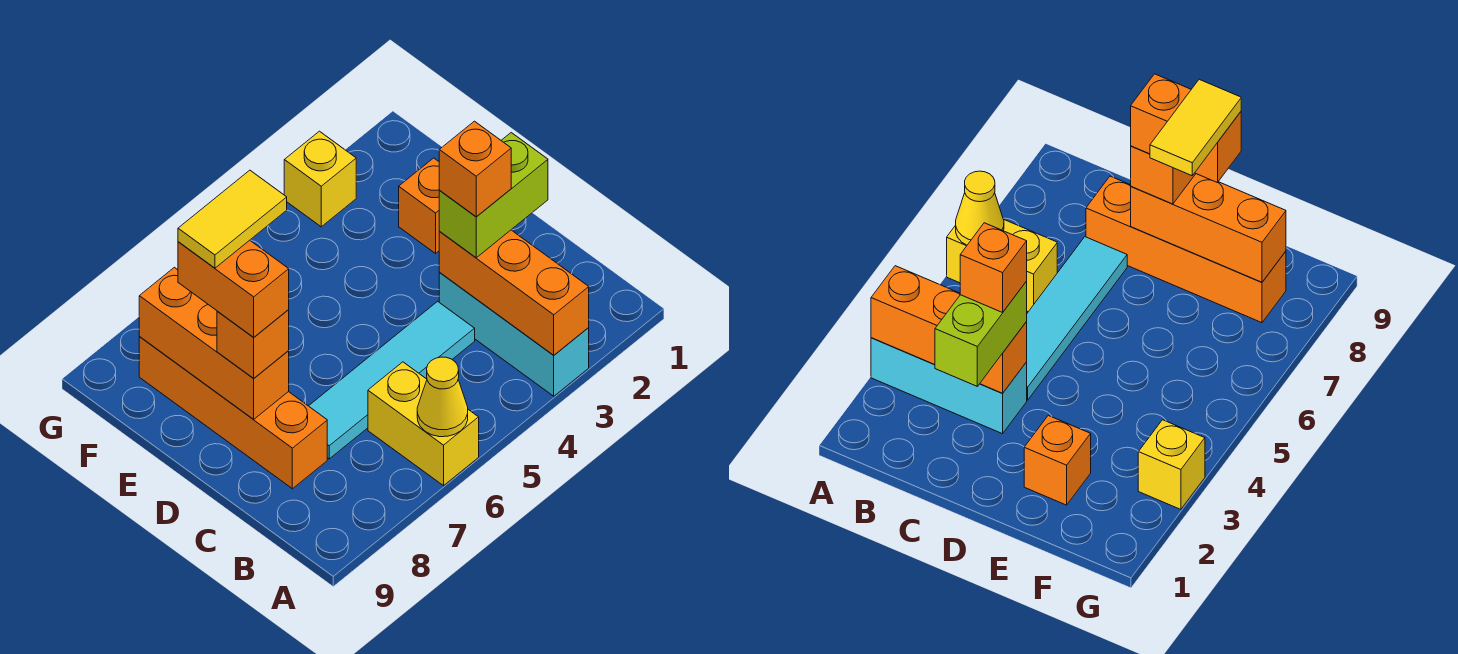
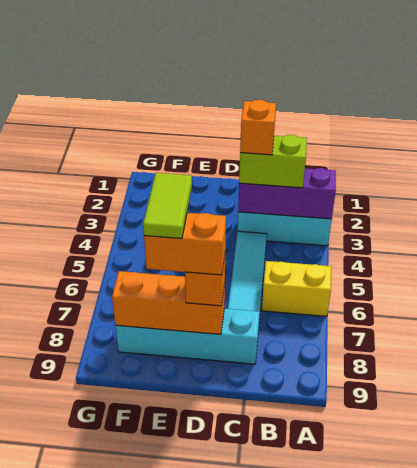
orange brick A3:C3 level 2 -> purple brick A3:C3 level 2
yellow cone A6 level 2 -> none
lime brick C2:C3 level 3 -> lime brick B3:C3 level 3
orange brick C8:F8 level 1 -> cyan brick C8:F8 level 1
orange brick E2 level 1 -> none
yellow tile E7:E8 level 5 -> lime tile E7:E8 level 5
yellow brick G3 level 1 -> none

